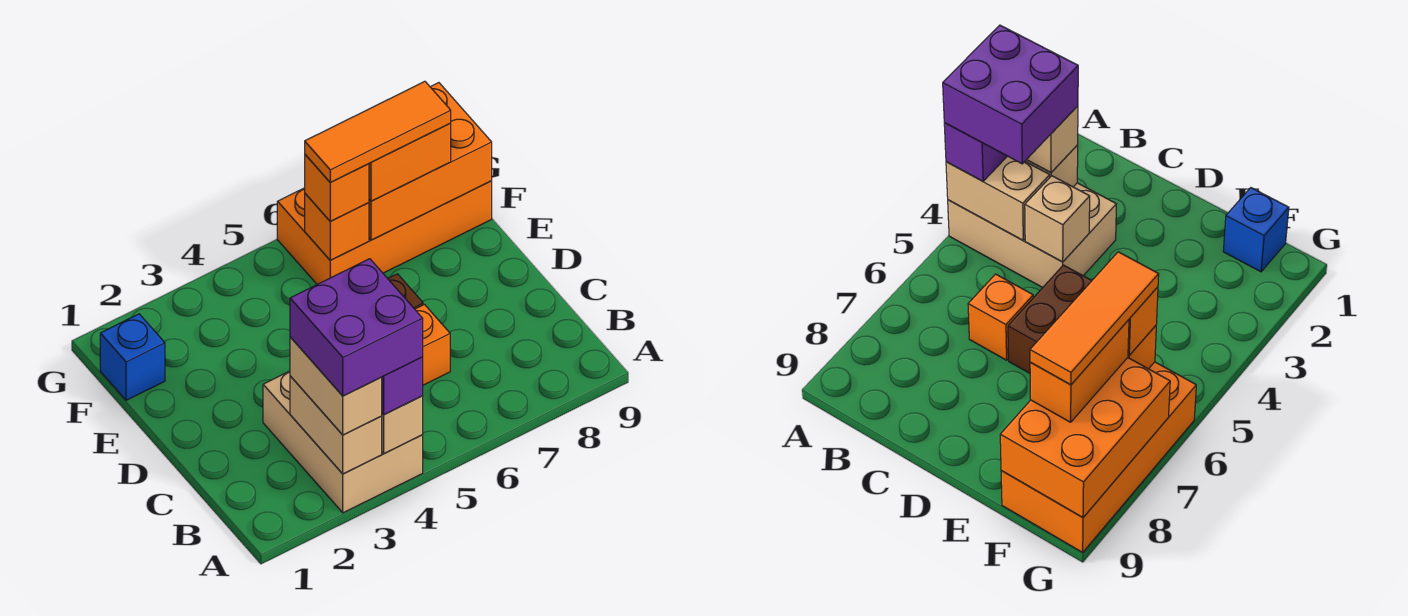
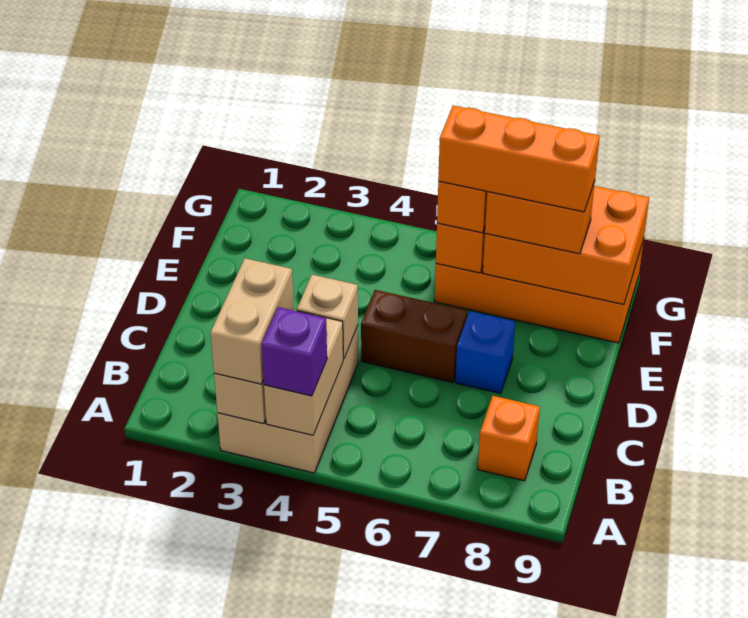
purple brick A3:B4 level 4 -> none
orange brick C6 level 1 -> orange brick B8 level 1
blue brick F1 level 1 -> blue brick D7 level 1
orange tile F6:F8 level 4 -> orange brick F6:F8 level 4

